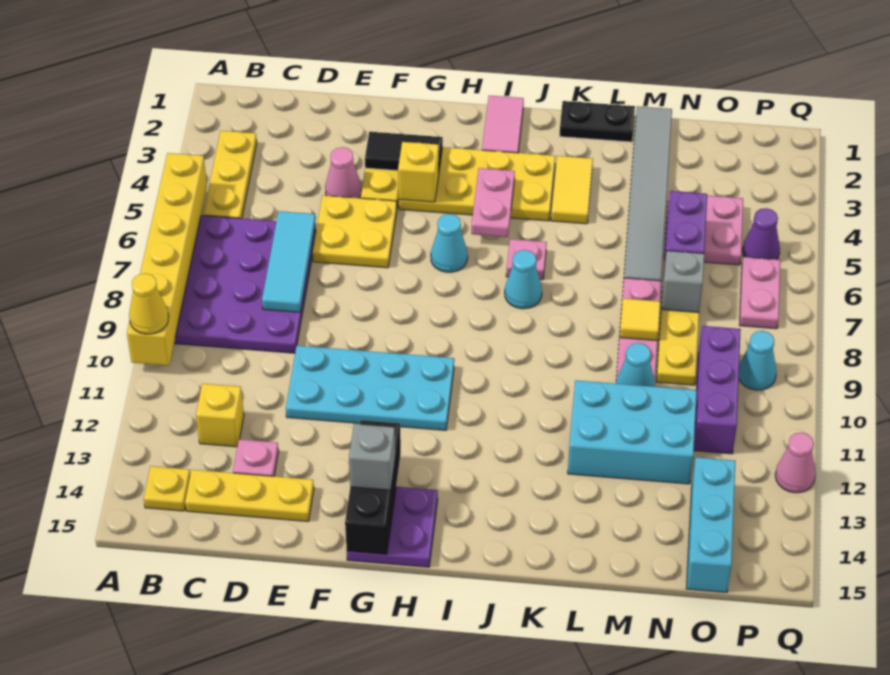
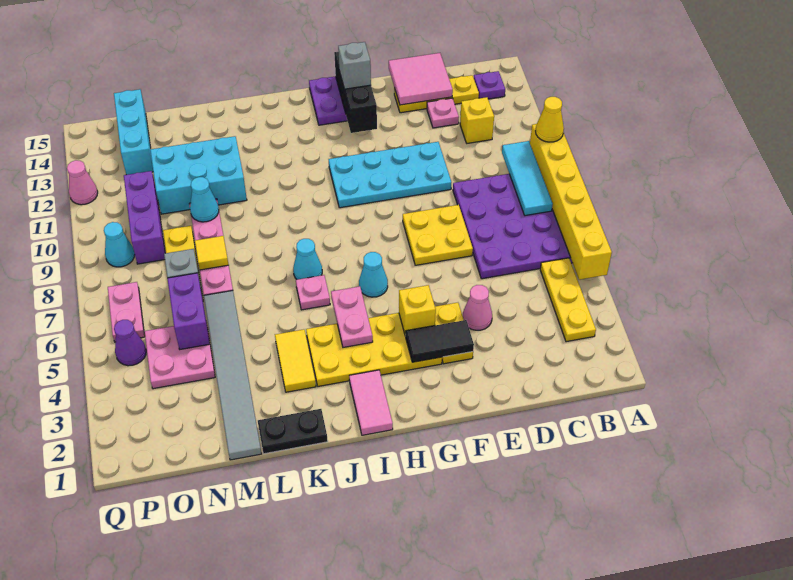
yellow plate B14 level 1 -> purple plate B14 level 1
cyan tile D6:D8 level 2 -> cyan tile B8:B10 level 2
none -> pink tile D14:E15 level 2
yellow plate E5:F6 level 1 -> yellow plate E7:F8 level 1

